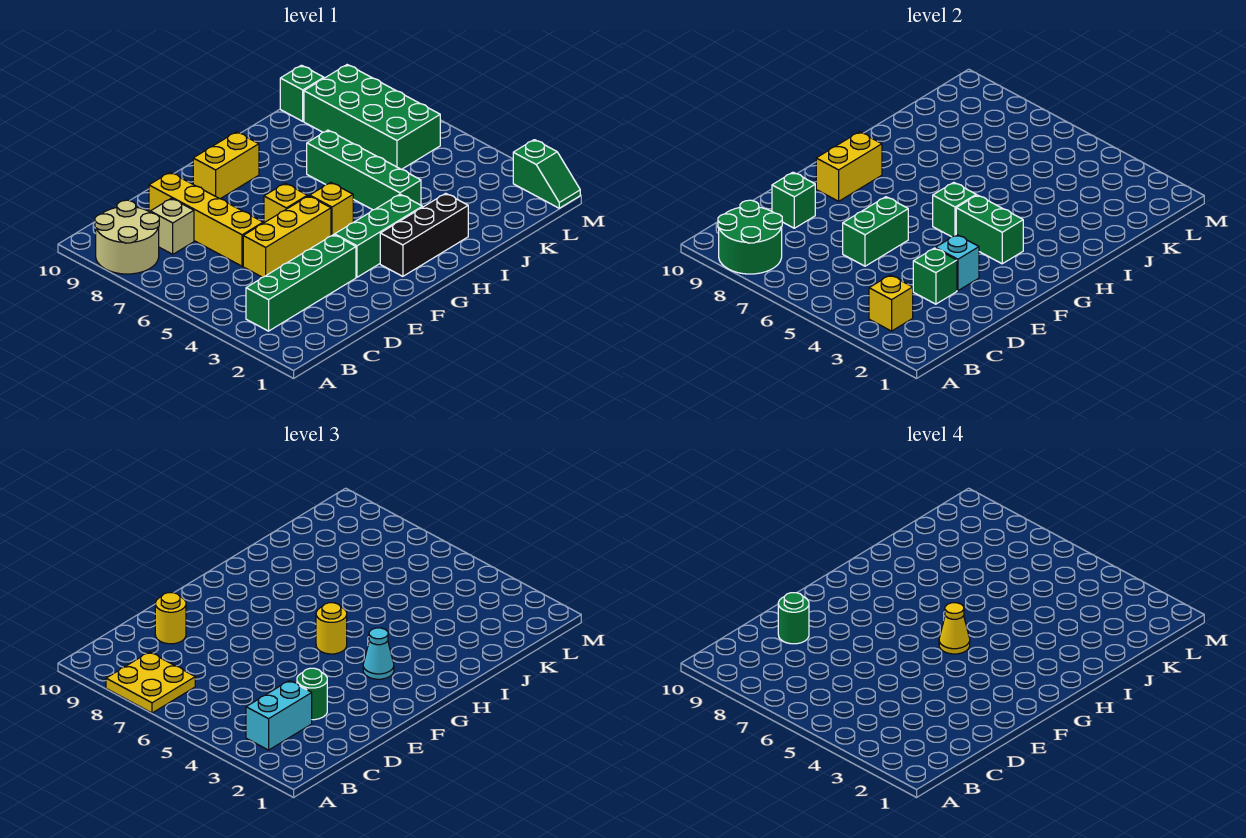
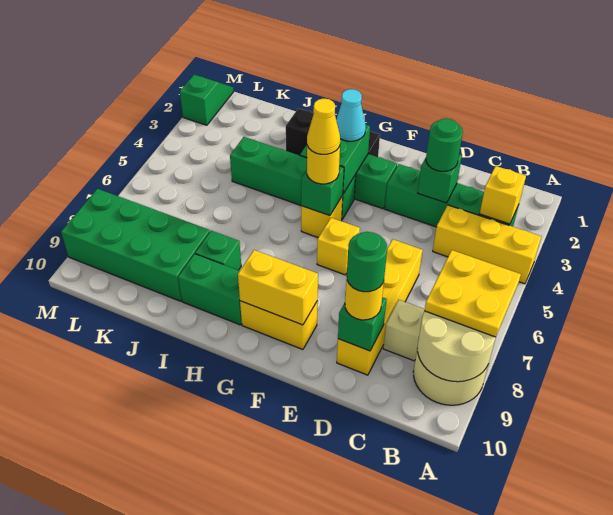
green round brick A8:B9 level 2 -> tan round brick A8:B9 level 2
cyan brick B3:C3 level 3 -> none
yellow brick D5:F5 level 1 -> yellow brick A4:C4 level 1
green brick D6:E6 level 2 -> green brick H9:I9 level 1
cyan brick E3 level 2 -> none
green brick I4:I7 level 1 -> green brick G4:J4 level 1
green brick K6:L9 level 1 -> green brick J8:M9 level 1
green brick K10 level 1 -> green brick I8 level 1

